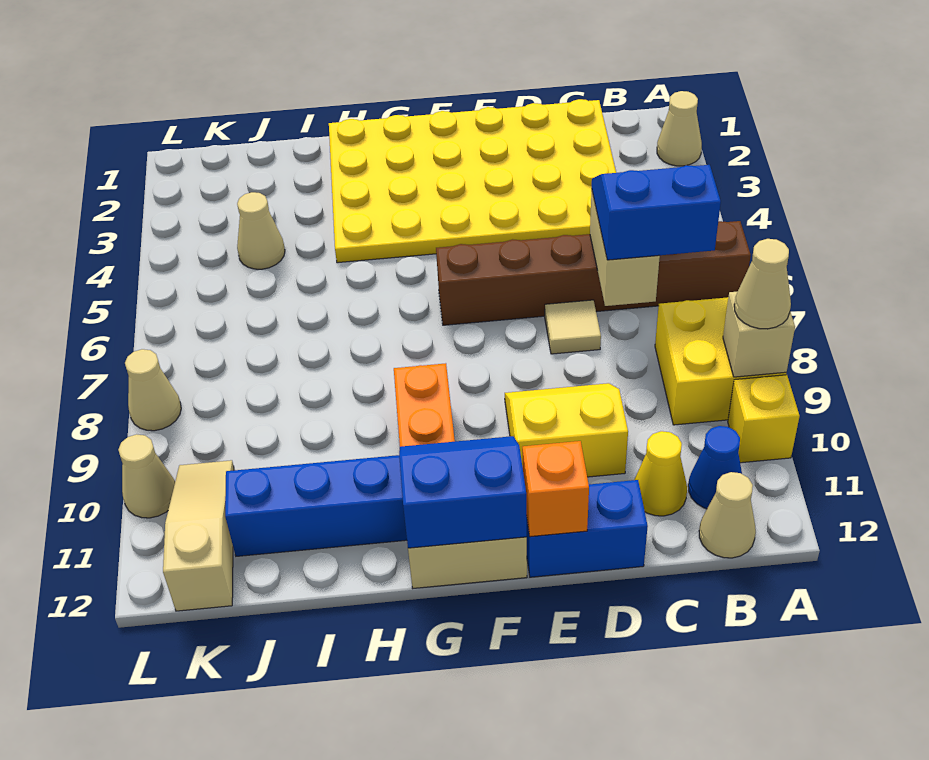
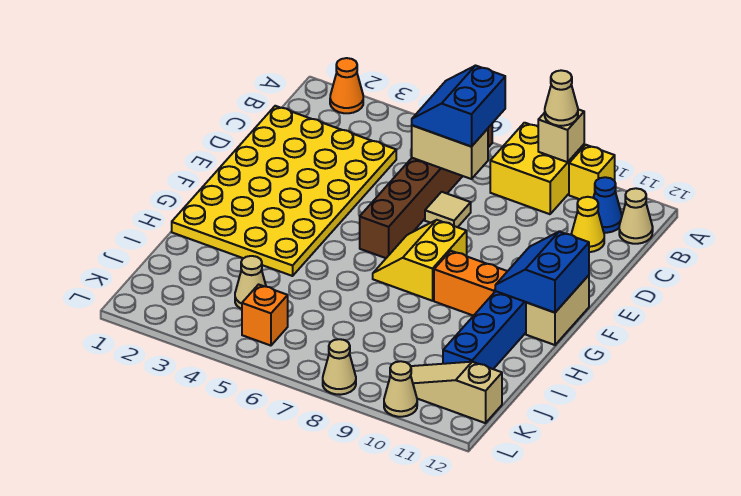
tan cone A2 level 1 -> orange cone A2 level 1
yellow slope D9:E10 level 1 top 10 -> yellow slope F7:G8 level 1 top 8
blue brick D12:E12 level 1 -> none
orange brick E12 level 2 -> orange brick K5 level 1

